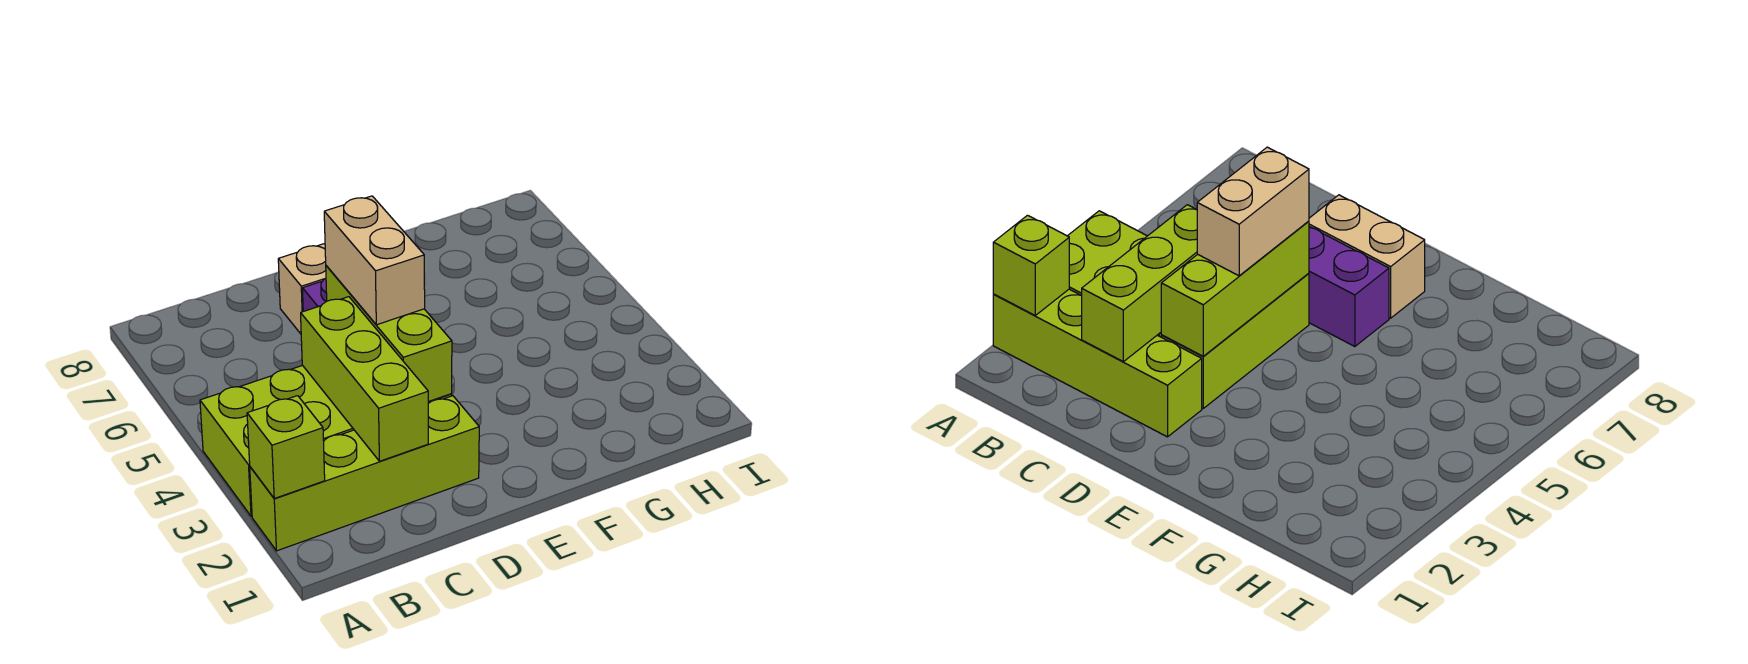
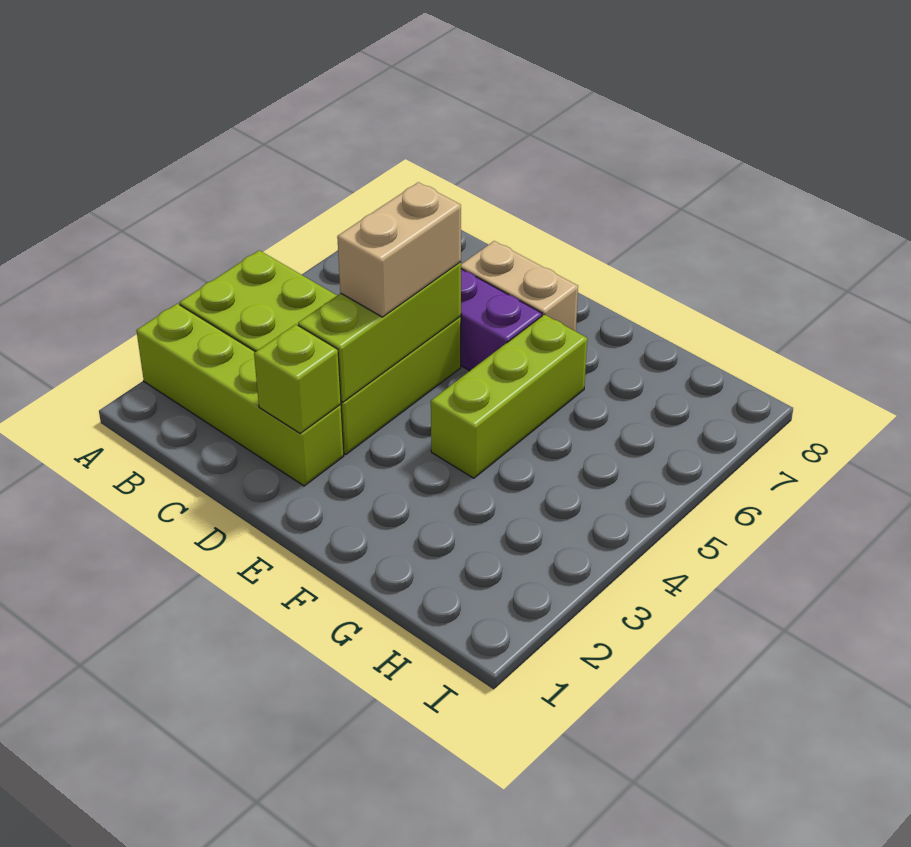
lime brick A2 level 2 -> lime brick D2 level 2
lime brick C2:C4 level 2 -> lime brick F4:F6 level 1

